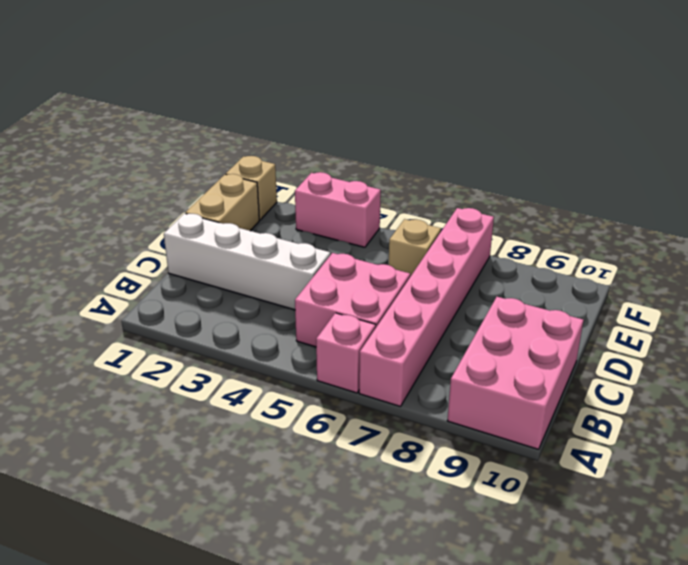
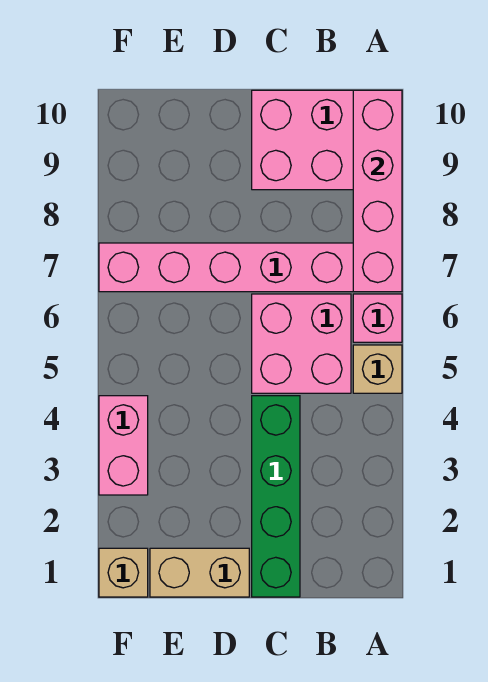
none -> pink brick A7:A10 level 2
white brick C1:C4 level 1 -> green brick C1:C4 level 1
tan brick E6 level 1 -> tan brick A5 level 1

